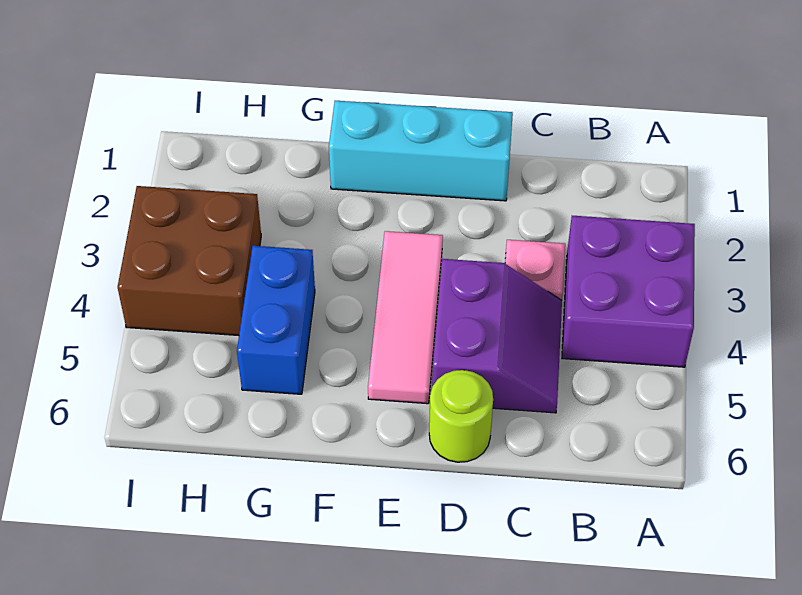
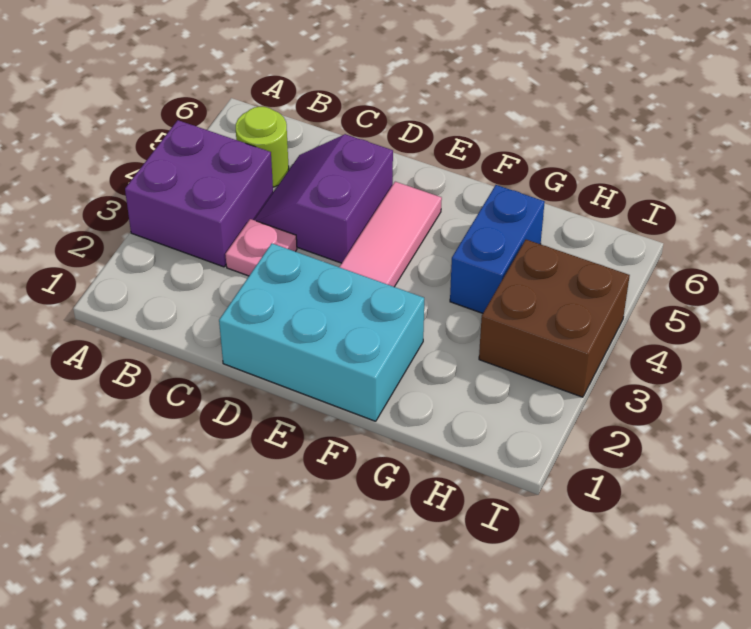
cyan brick D1:F1 level 1 -> cyan brick D1:F2 level 1
lime round brick D6 level 1 -> lime round brick B5 level 1

